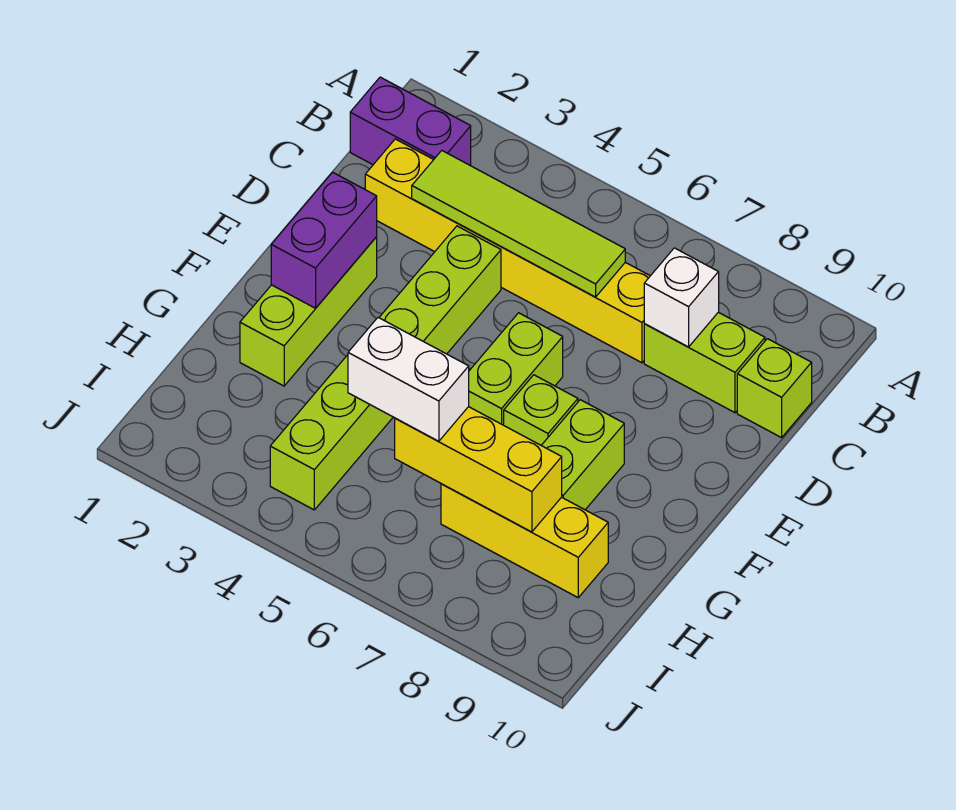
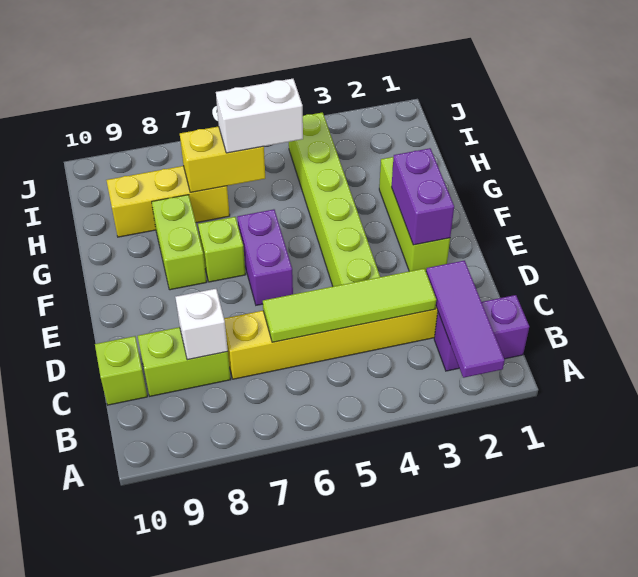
none -> purple tile A2:C2 level 2
lime brick E6:F6 level 1 -> purple brick E6:F6 level 1
yellow brick H6:H8 level 2 -> yellow brick H6:H7 level 2

